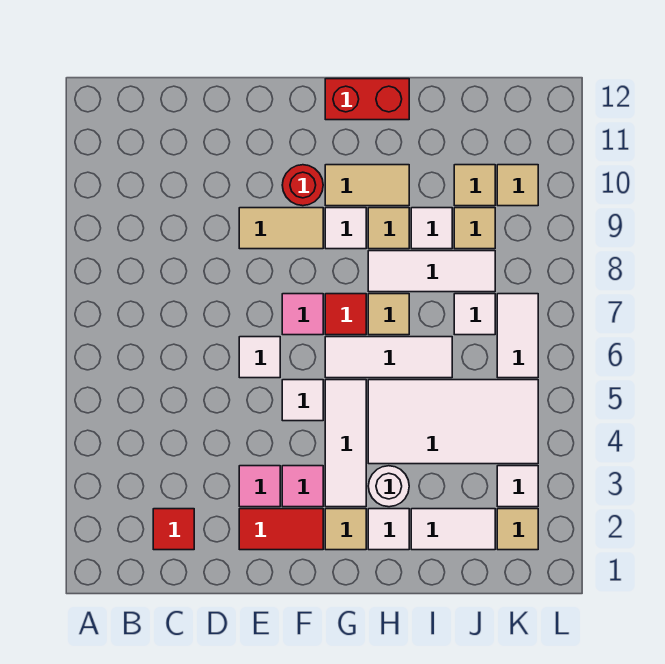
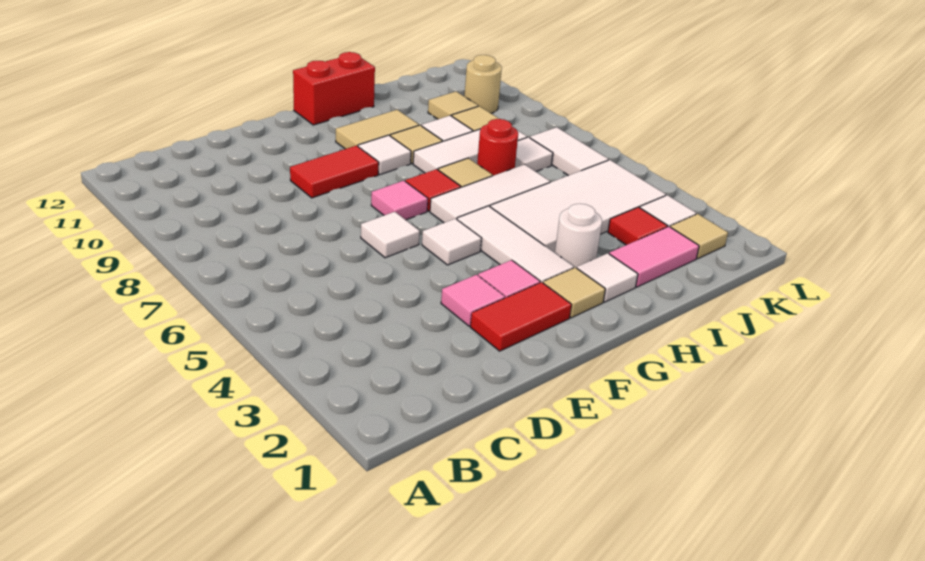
red tile C2 level 1 -> red tile J3 level 1
tan tile E9:F9 level 1 -> red tile E9:F9 level 1
red round brick F10 level 1 -> red round brick I7 level 1
white tile I2:J2 level 1 -> pink tile I2:J2 level 1
tan tile K10 level 1 -> tan round brick K10 level 1

